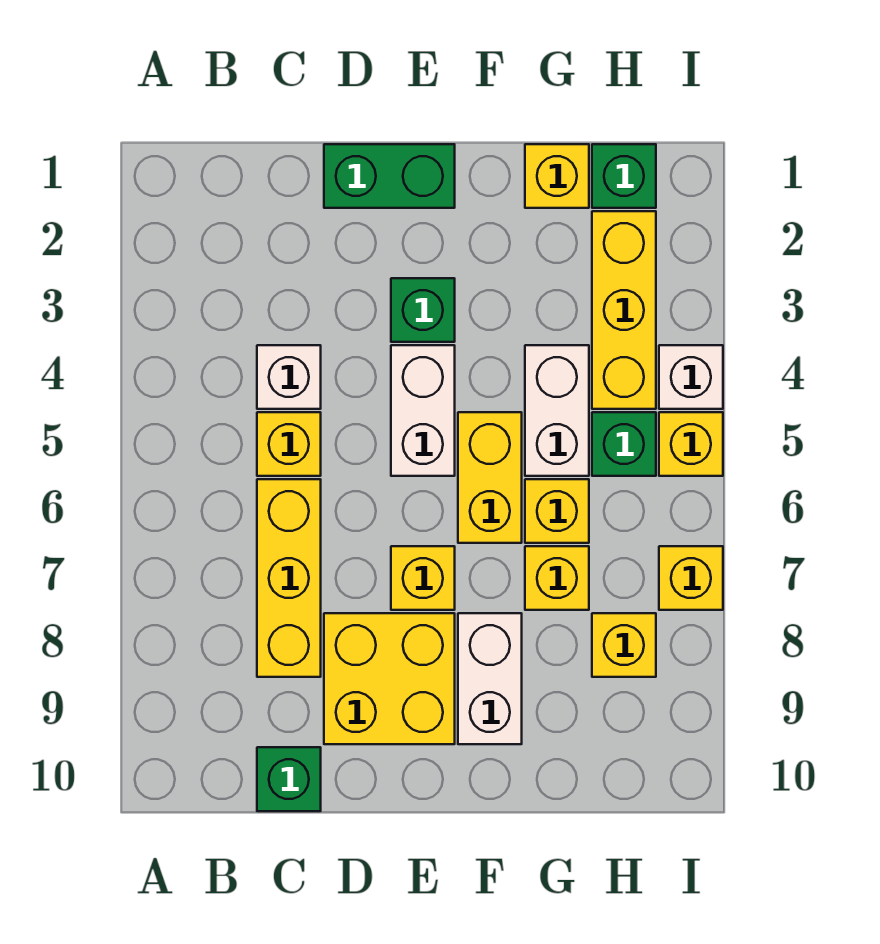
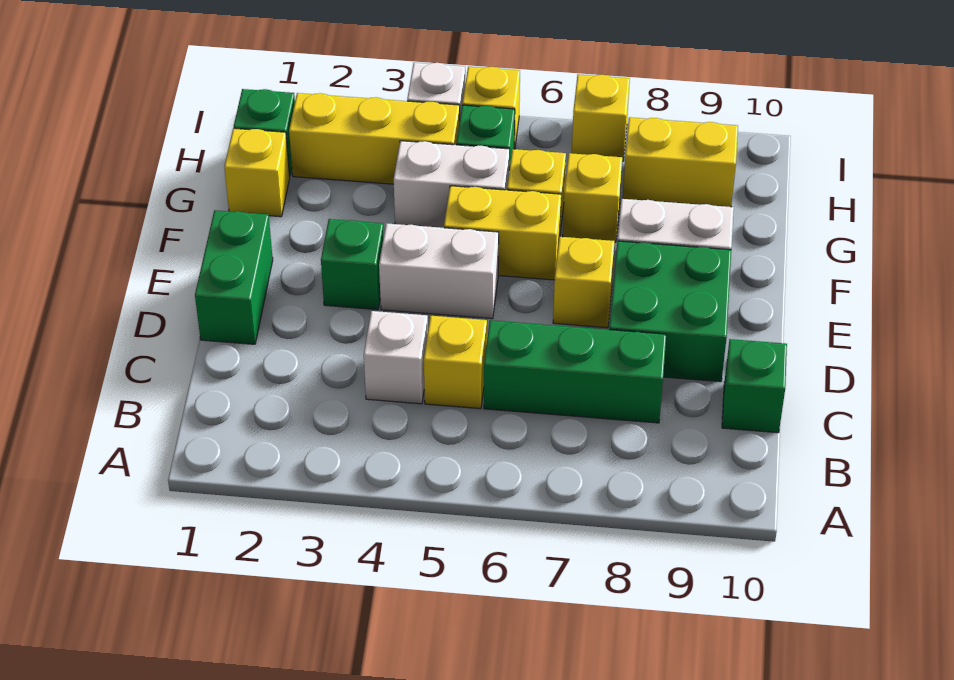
yellow brick C6:C8 level 1 -> green brick C6:C8 level 1
yellow brick D8:E9 level 1 -> green brick D8:E9 level 1
yellow brick H8 level 1 -> yellow brick H8:H9 level 1

